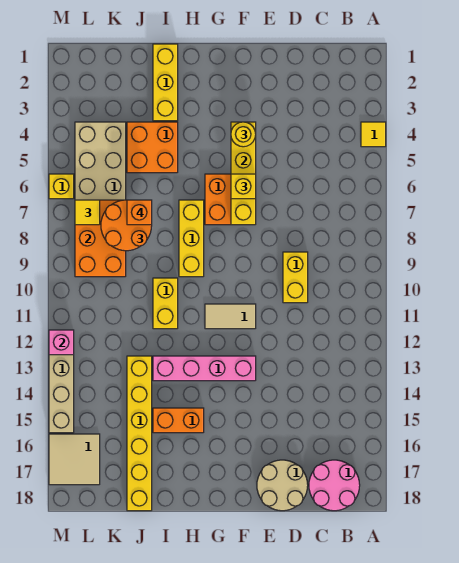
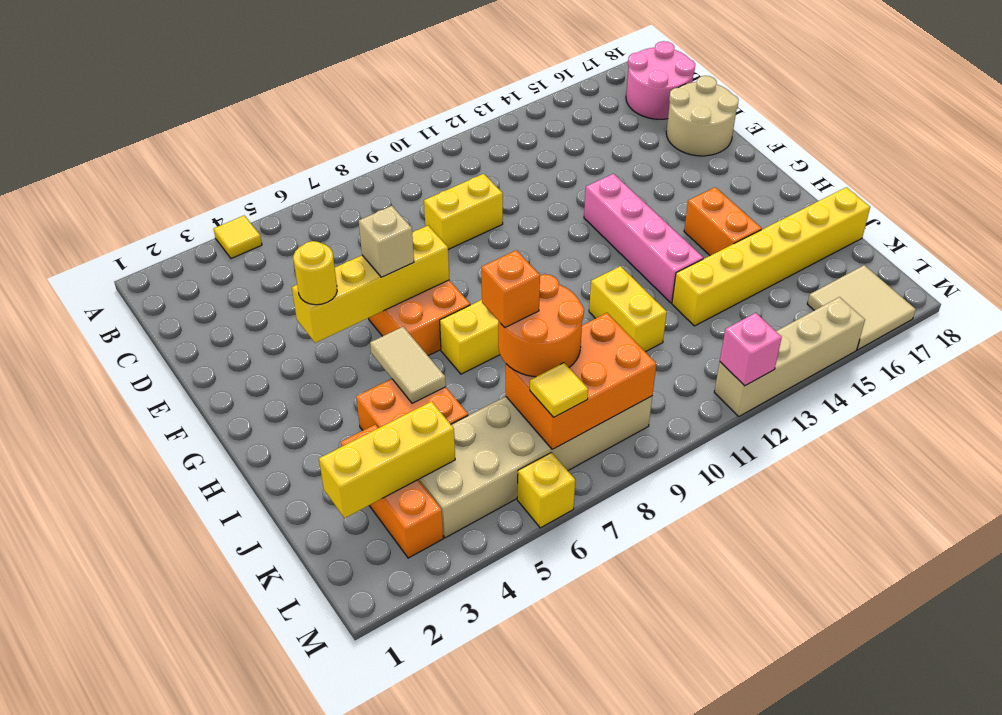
yellow brick F6 level 3 -> tan brick F6 level 3
tan tile F11:G11 level 1 -> tan tile H5:I5 level 2
yellow brick I1:I3 level 1 -> yellow brick K2:K4 level 2
yellow brick I10:I11 level 1 -> yellow brick I11:J11 level 1
none -> orange brick J3:L3 level 1

